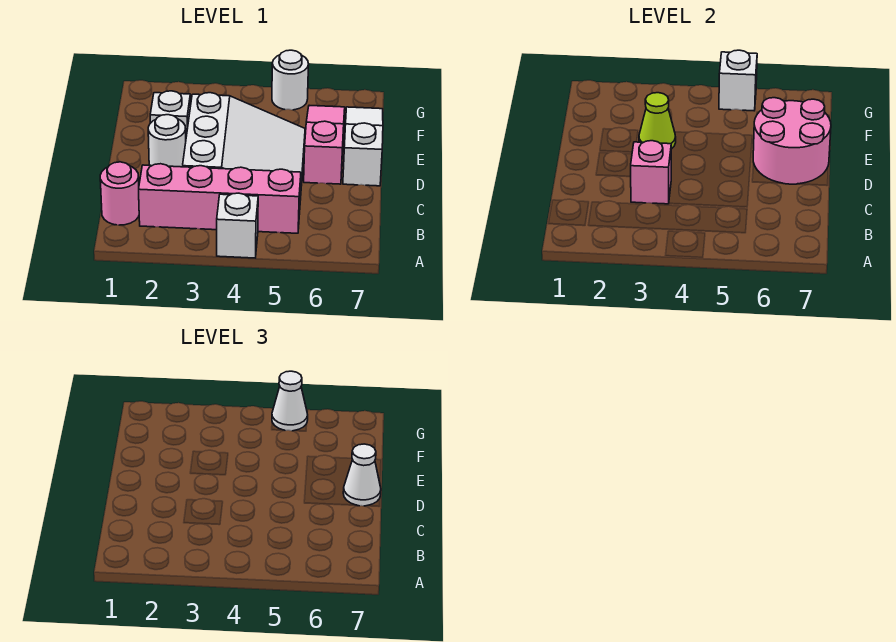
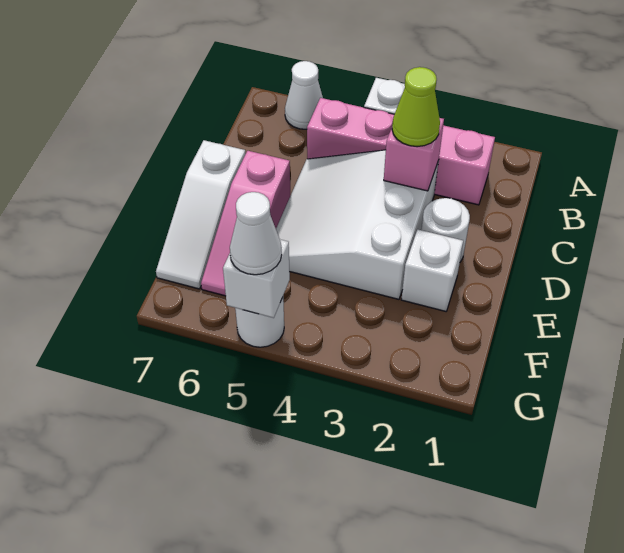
pink round brick B1 level 1 -> none
pink round brick D6:E7 level 2 -> none
white cone D7 level 3 -> white cone A6 level 1
lime cone E3 level 2 -> lime cone C3 level 3

